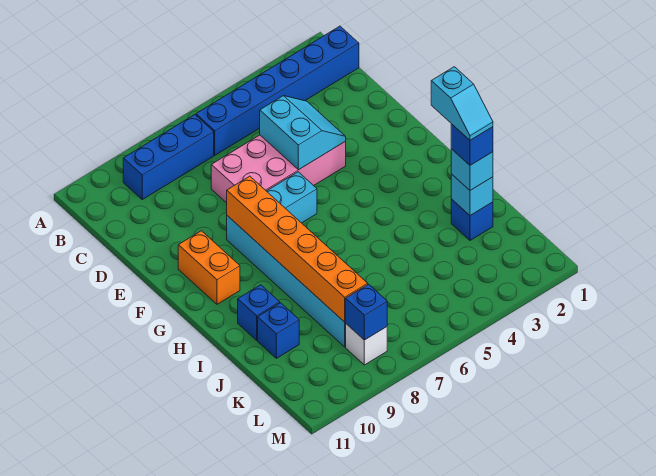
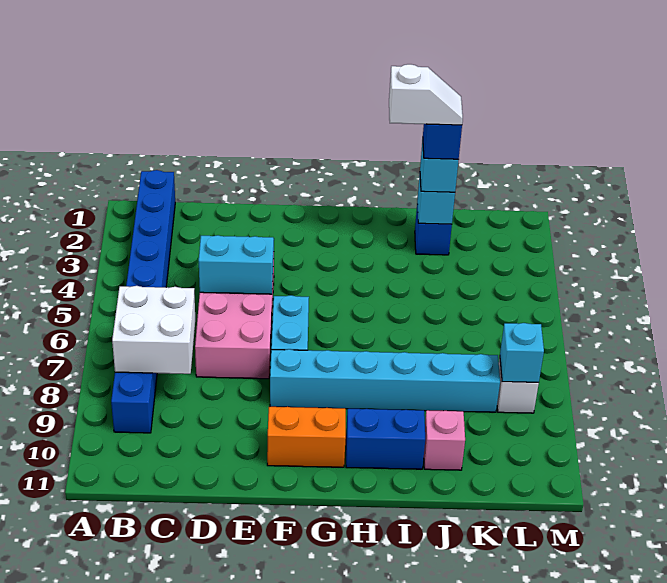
none -> white brick B7:C8 level 2
orange brick F8:K8 level 2 -> none
cyan slope I2:J2 level 5 top I -> white slope I2:J2 level 5 top I
blue brick I10 level 1 -> blue brick H10:I10 level 1
blue brick J10 level 1 -> pink brick J10 level 1
blue brick L8 level 2 -> cyan brick L8 level 2

